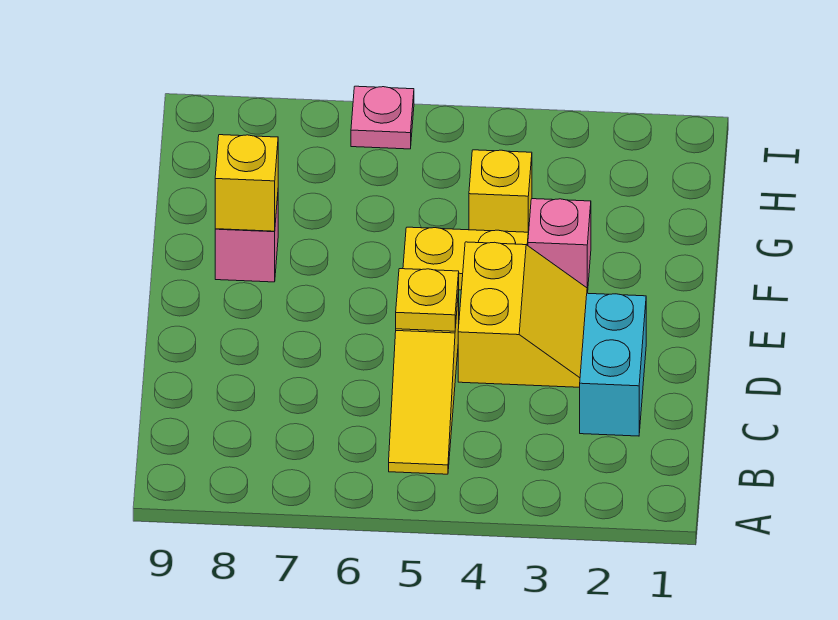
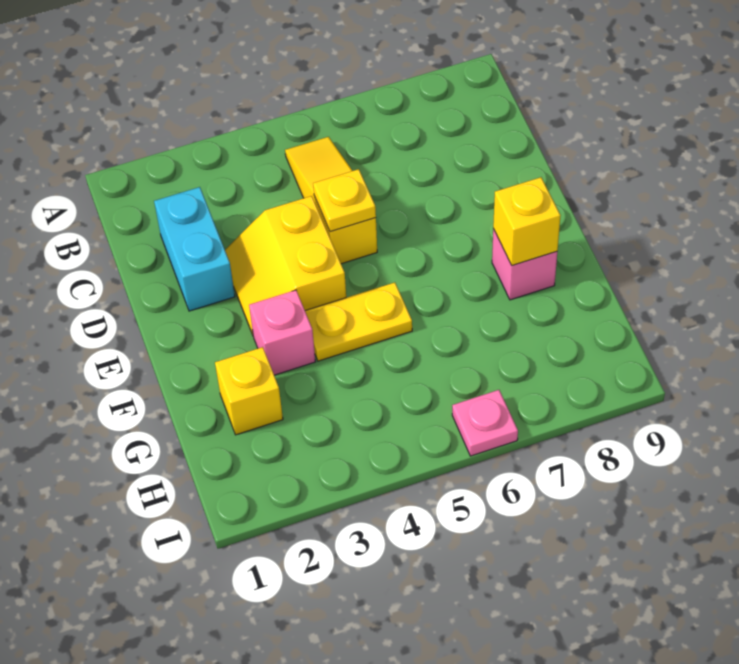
yellow brick G4 level 1 -> yellow brick G2 level 1

